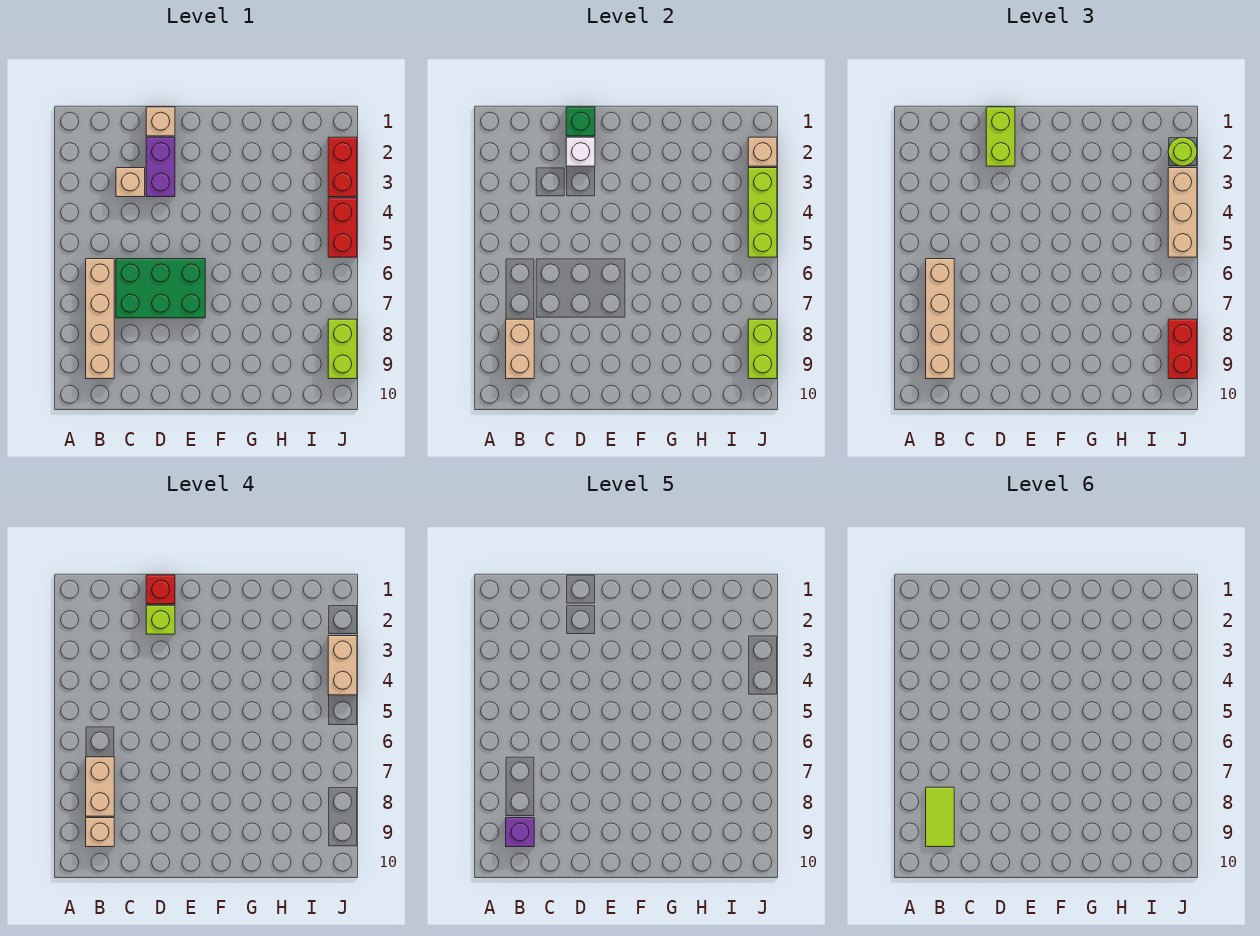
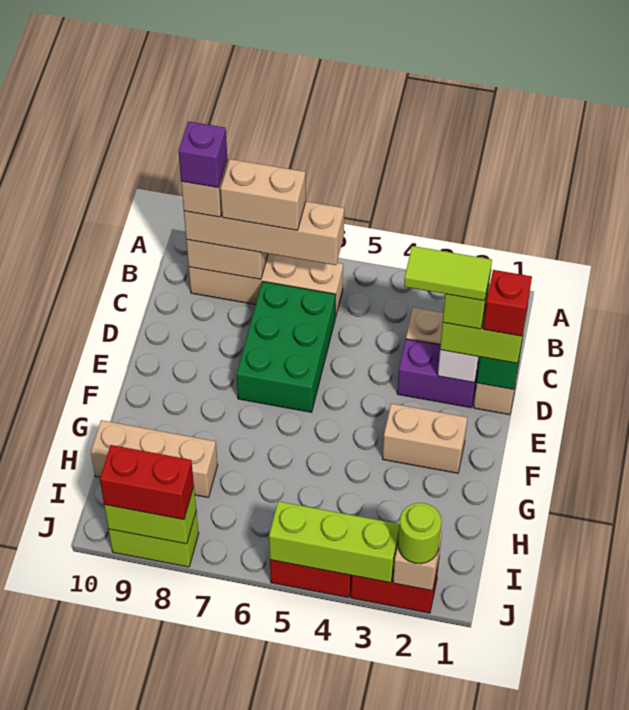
lime tile B8:B9 level 6 -> lime tile D2:D3 level 5
tan brick J3:J5 level 3 -> tan brick H8:H10 level 1
tan brick J3:J4 level 4 -> tan brick F2:F3 level 1

